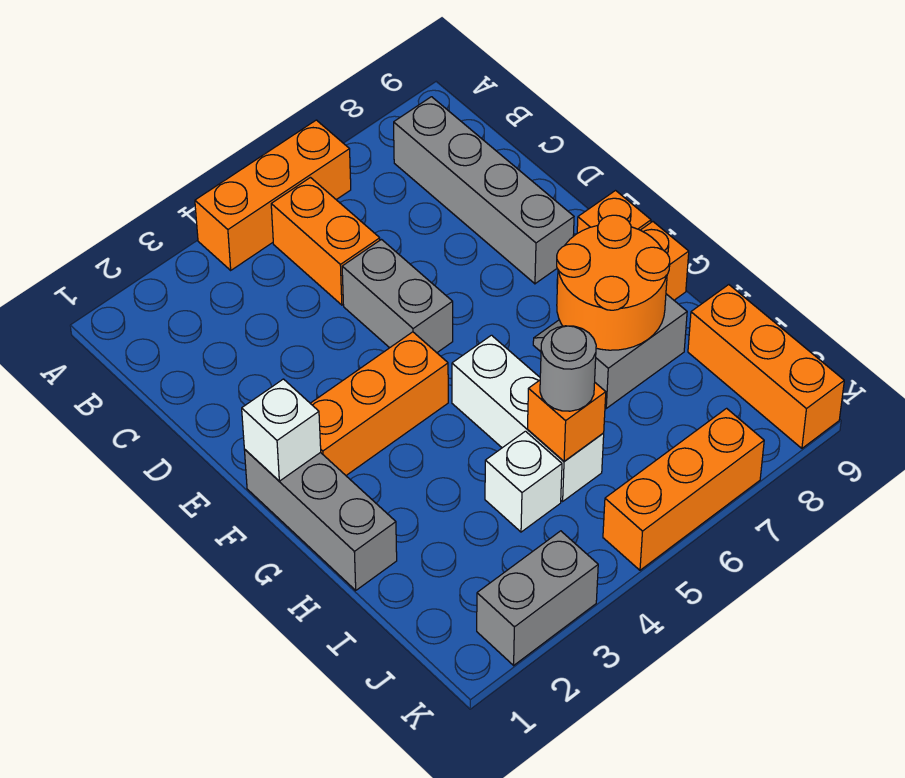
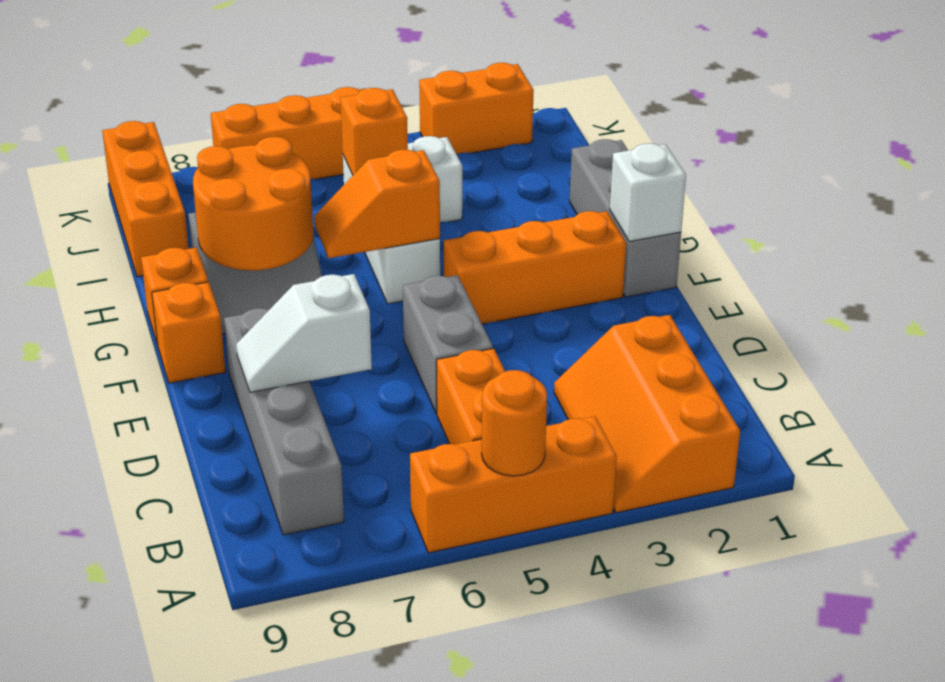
none -> orange slope A2:C3 level 1 top 2
none -> orange round brick A5 level 2
none -> white slope D7:D8 level 2 top 7
none -> orange slope G5:G6 level 2 top 5
grey round brick I5 level 3 -> none
grey brick K2:K3 level 1 -> orange brick K2:K3 level 1

